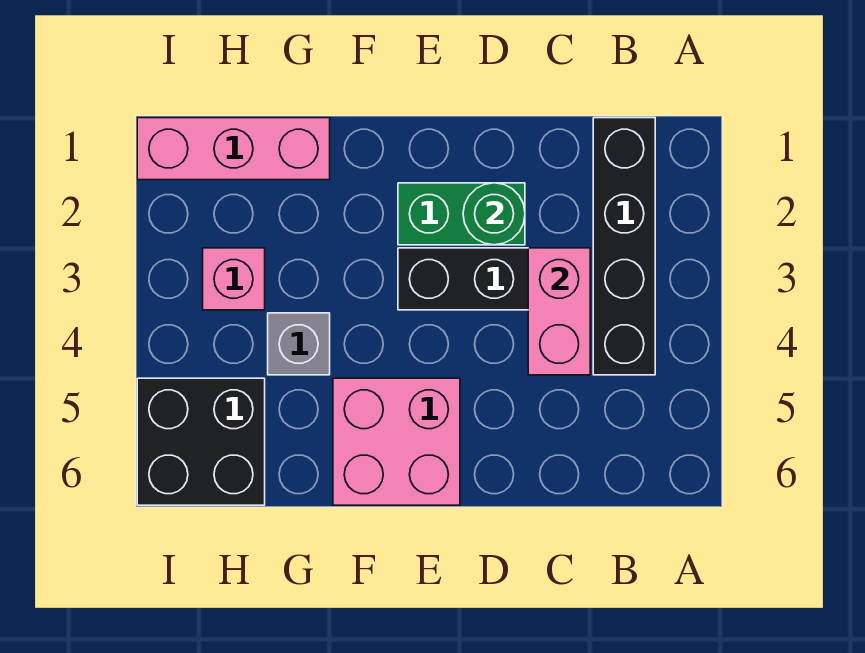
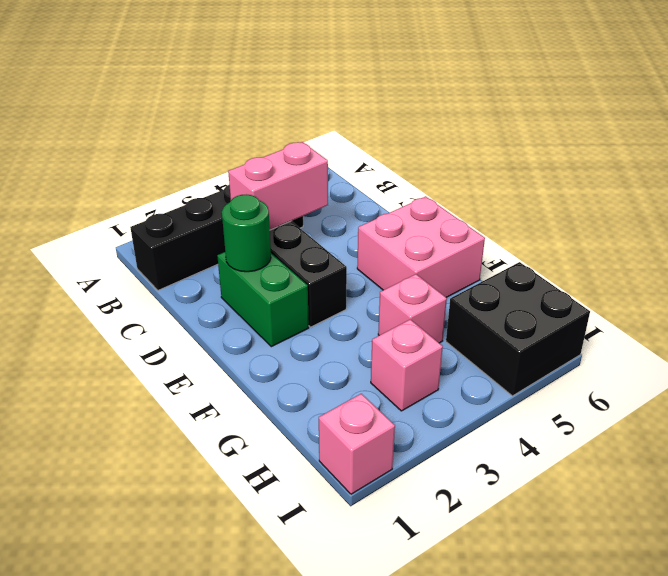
pink brick G1:I1 level 1 -> pink brick I1 level 1
grey brick G4 level 1 -> pink brick G4 level 1

